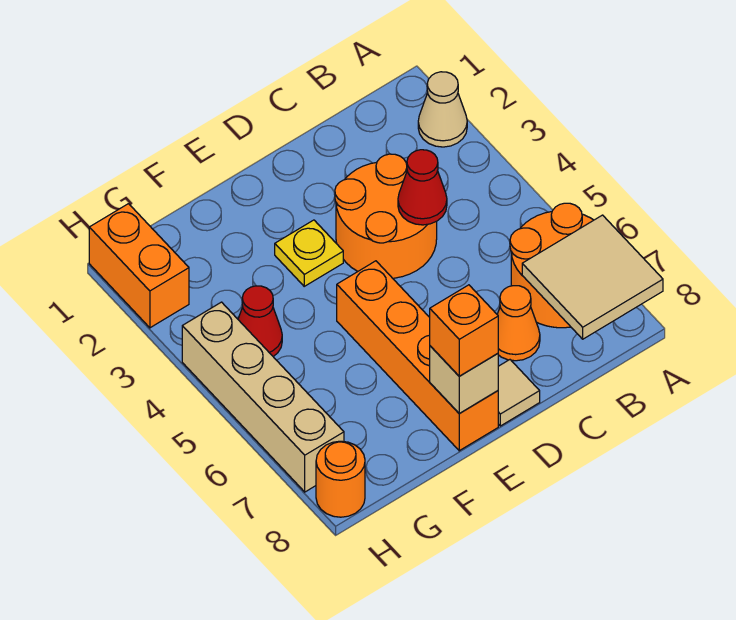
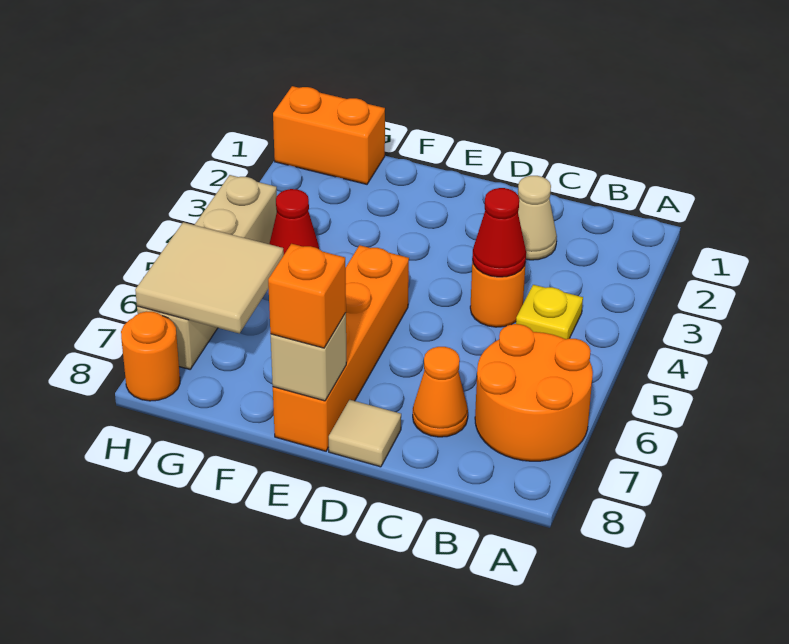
tan cone A2 level 1 -> tan cone C2 level 1
tan tile A7:B8 level 2 -> tan tile G6:H7 level 2
orange round brick C3:D4 level 1 -> orange round brick C4 level 1
yellow plate E3 level 1 -> yellow plate B4 level 1
orange brick H1:H2 level 1 -> orange brick G1:H1 level 1

